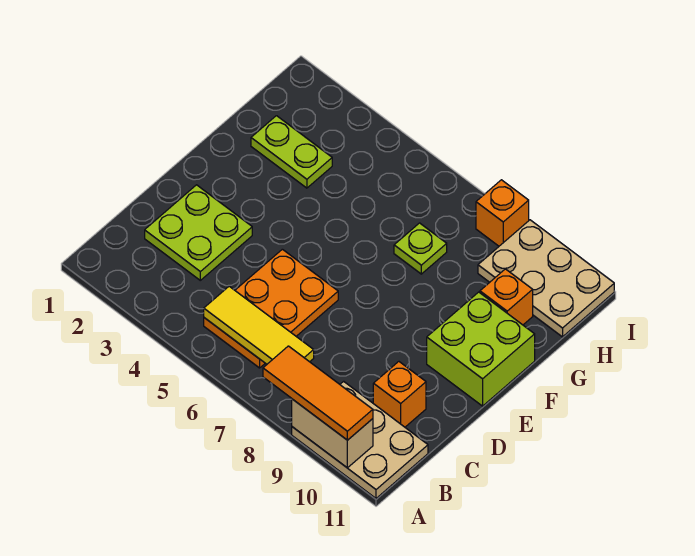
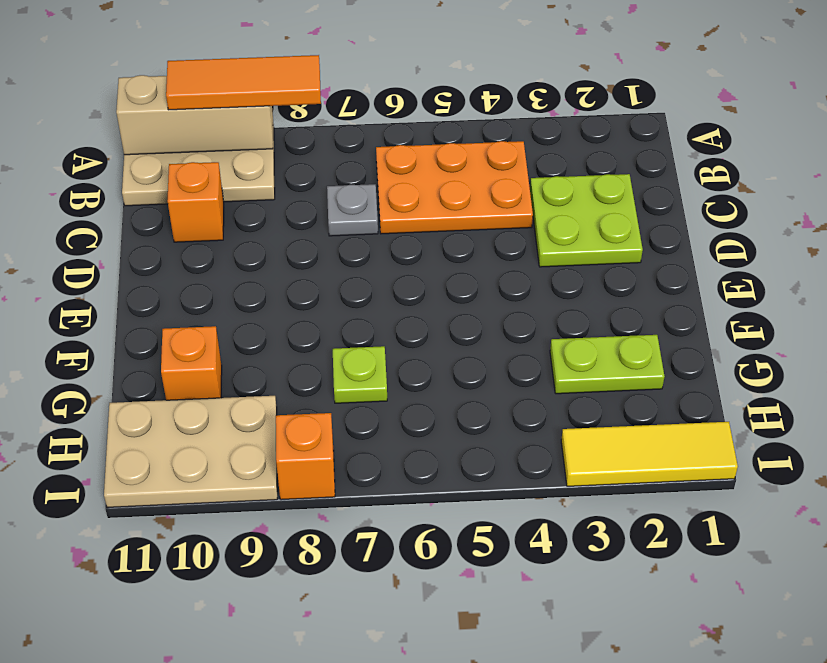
tan brick A9:A10 level 2 -> tan brick A9:A11 level 2
orange plate B5:D6 level 1 -> orange plate B4:C6 level 1
yellow tile B5:B7 level 2 -> yellow tile I1:I3 level 1
none -> grey plate C7 level 1
lime brick E10:F11 level 1 -> none

